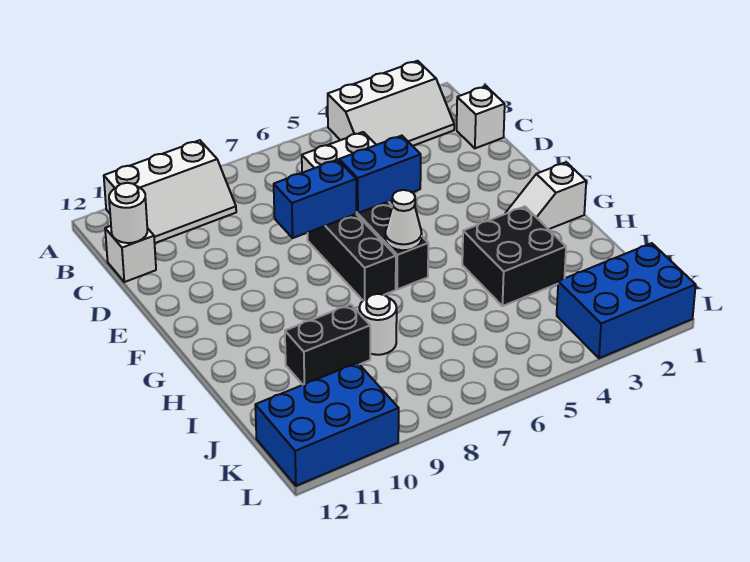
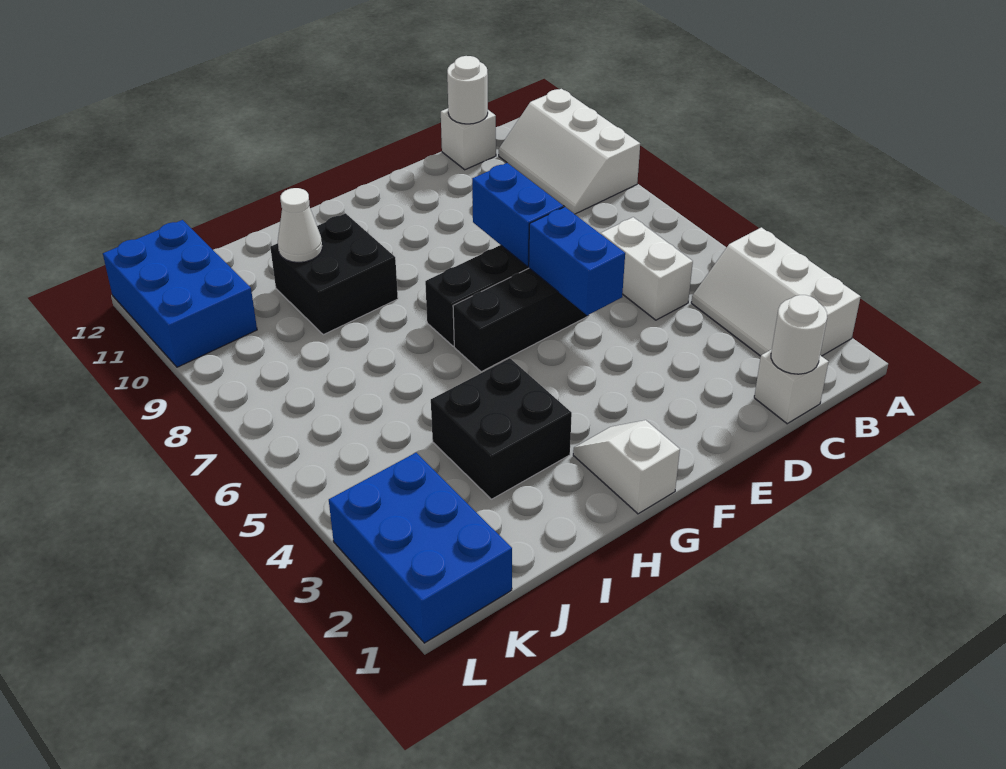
white cone G6 level 2 -> white cone I10 level 2
white round brick I8 level 1 -> white round brick C1 level 2
black brick I9:I10 level 1 -> black brick H9:I10 level 1

